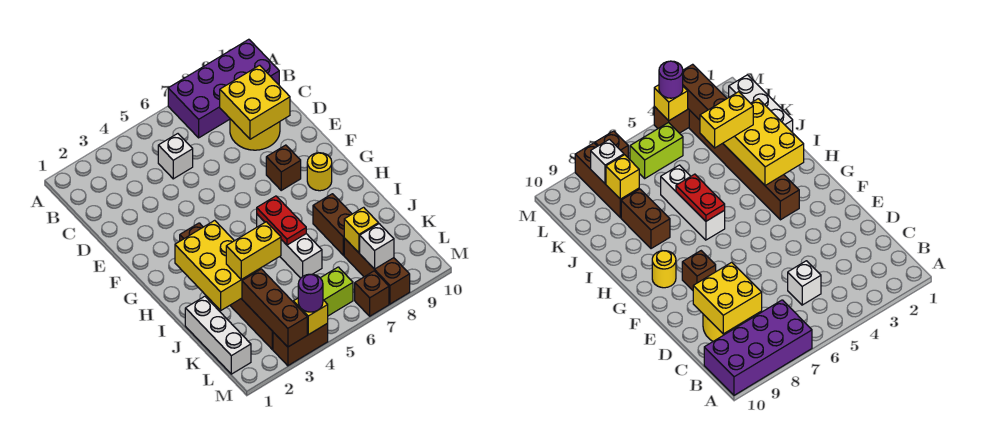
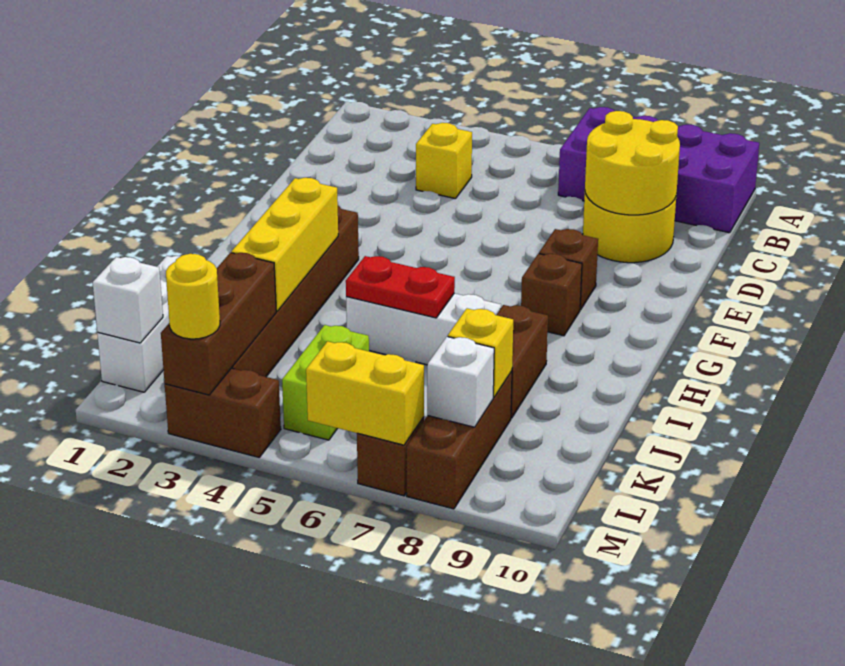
white brick C5 level 1 -> white brick L1 level 2
yellow brick C8:D9 level 2 -> yellow round brick C8:D9 level 2
none -> brown brick G8 level 1
yellow round brick G9 level 1 -> yellow round brick M3 level 3
yellow brick H2:J3 level 2 -> yellow brick H3:J3 level 2
white brick H6:J6 level 1 -> white brick I5:I7 level 1
red plate H6:I6 level 2 -> red plate I5:I6 level 2
yellow brick J3:J4 level 3 -> yellow brick M6:M7 level 2
lime brick L5:L6 level 1 -> lime brick K5:L5 level 1
yellow brick M4 level 2 -> yellow brick C4 level 1
purple round brick M4 level 3 -> none

